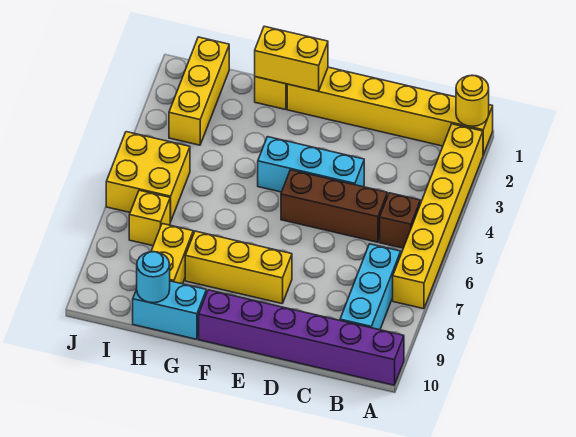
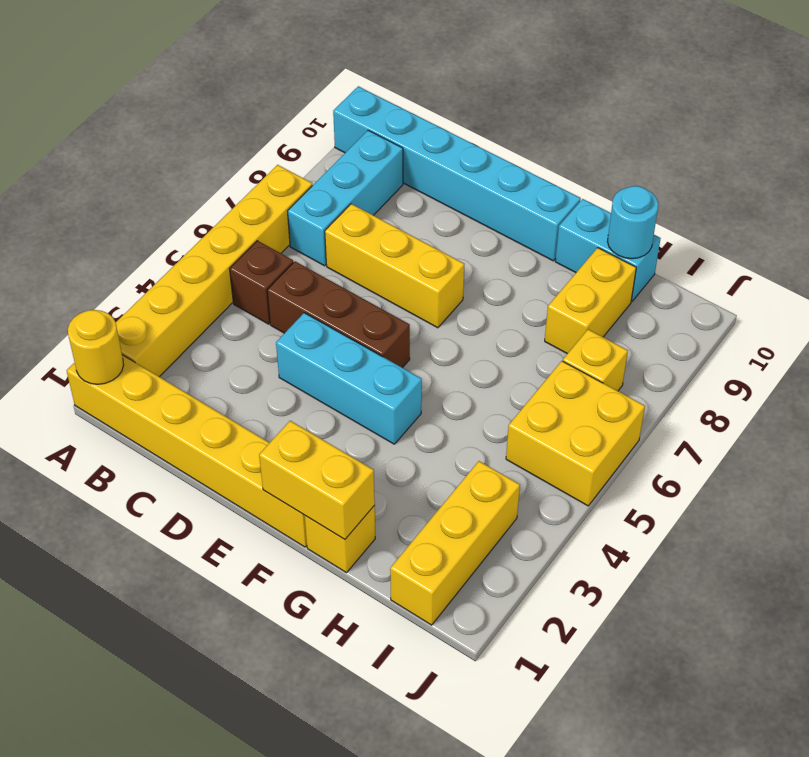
purple brick A10:F10 level 1 -> cyan brick A10:F10 level 1
yellow brick E8:G8 level 1 -> yellow brick C7:E7 level 1

